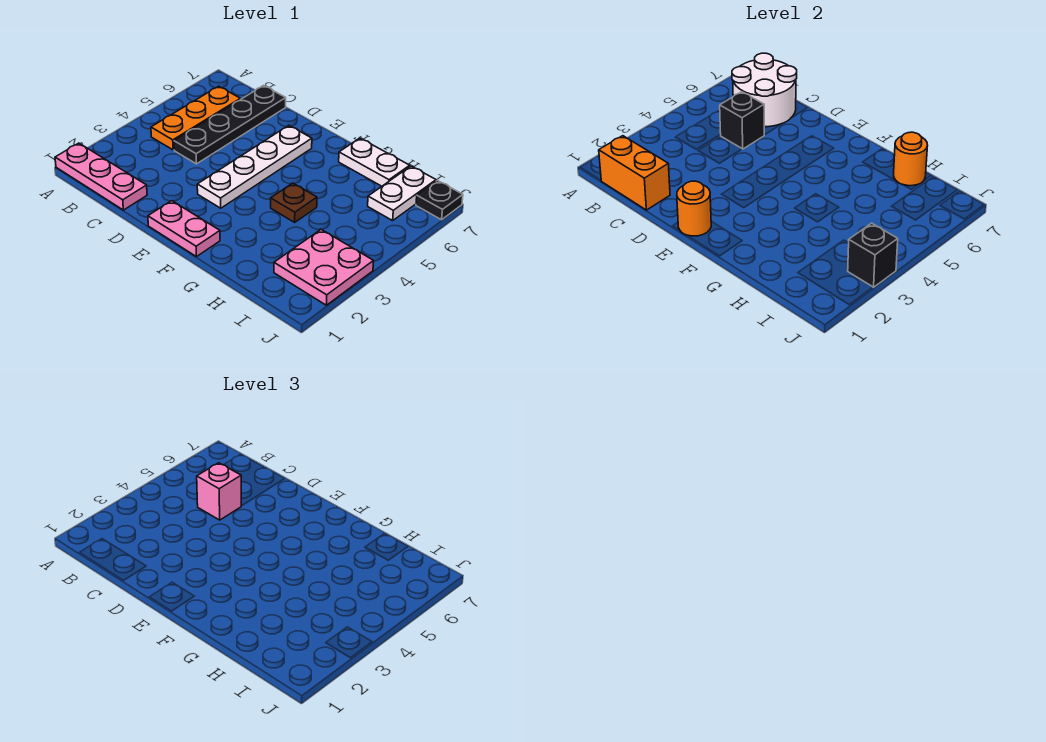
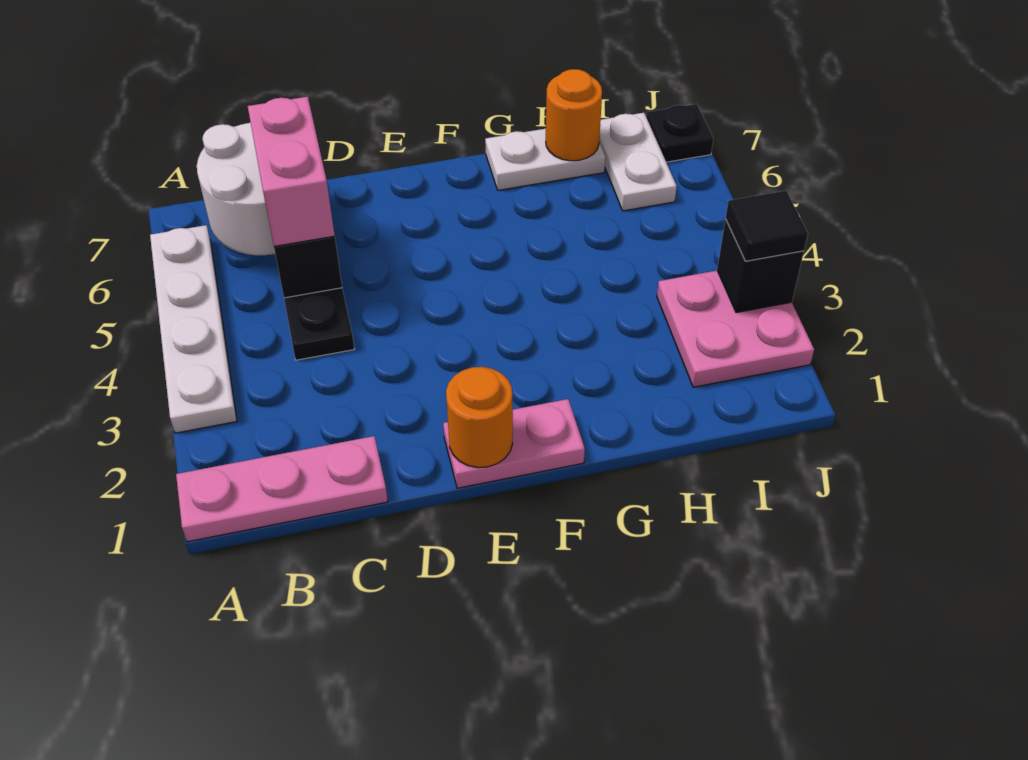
orange brick B1:C1 level 2 -> none
orange plate B4:B6 level 1 -> none
pink brick C5 level 3 -> pink brick C5:C6 level 3
white plate E3:E6 level 1 -> white plate A3:A6 level 1
brown plate G4 level 1 -> none
none -> black tile J3 level 3

